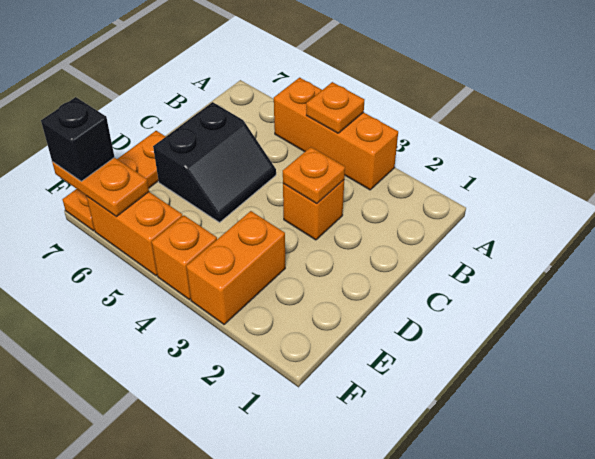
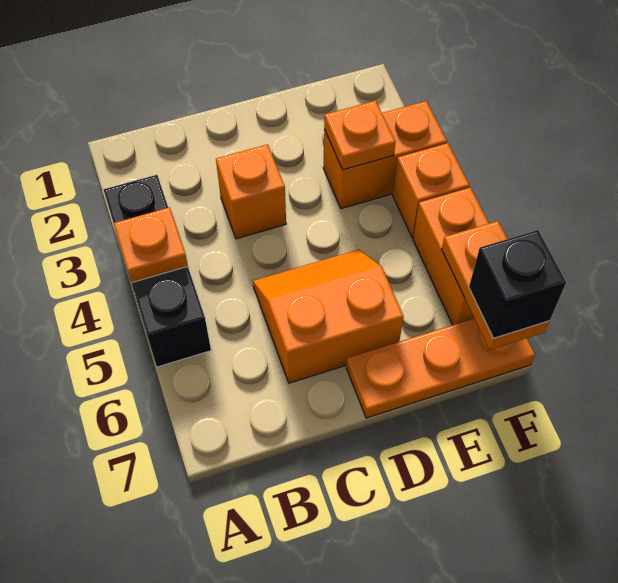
orange brick A3:A5 level 1 -> black brick A3:A5 level 1
orange plate C3 level 2 -> orange plate E3 level 2
black slope C5:D6 level 1 top 6 -> orange slope C5:D6 level 1 top 6

